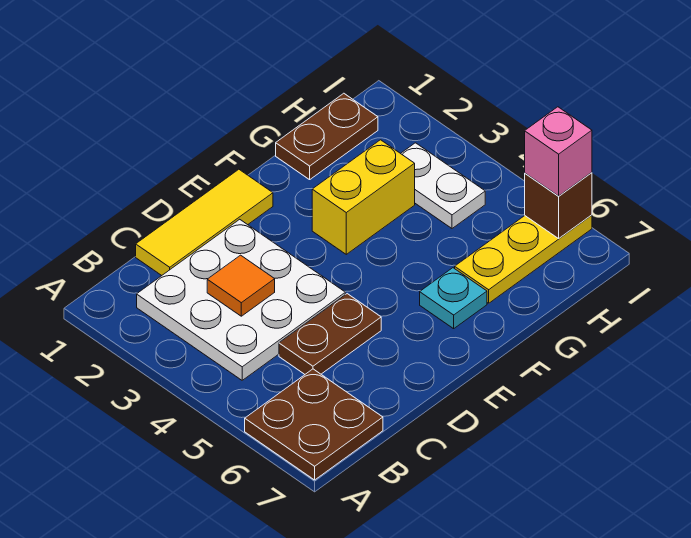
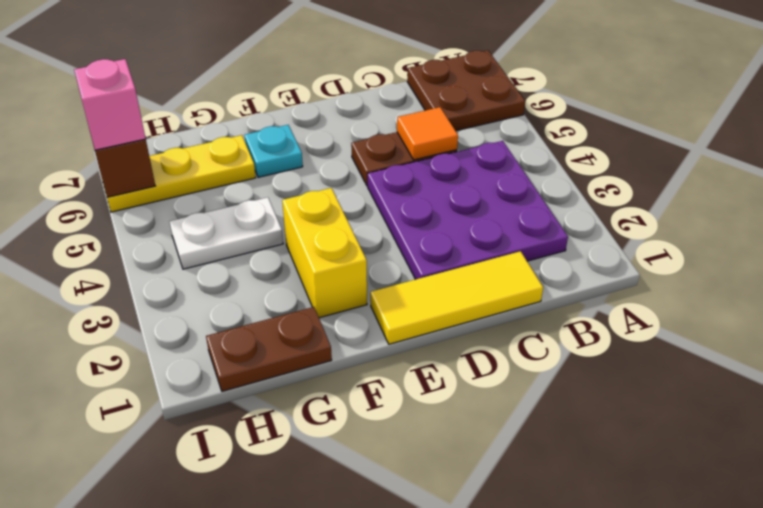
white plate B2:D4 level 1 -> purple plate B2:D4 level 1
orange tile C3 level 2 -> orange tile C5 level 2
yellow brick F3:G3 level 1 -> yellow brick F2:F3 level 1
white plate H3:H4 level 1 -> white plate G4:H4 level 1

